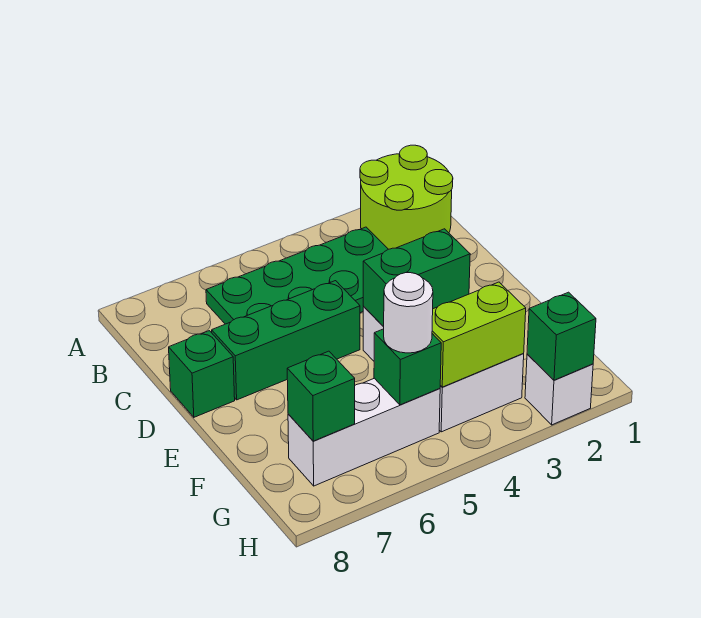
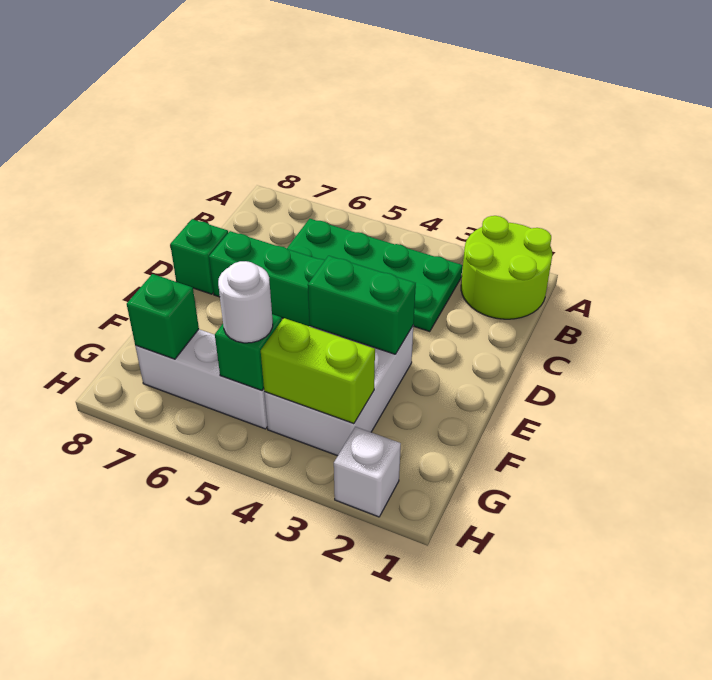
green brick H2 level 2 -> none

